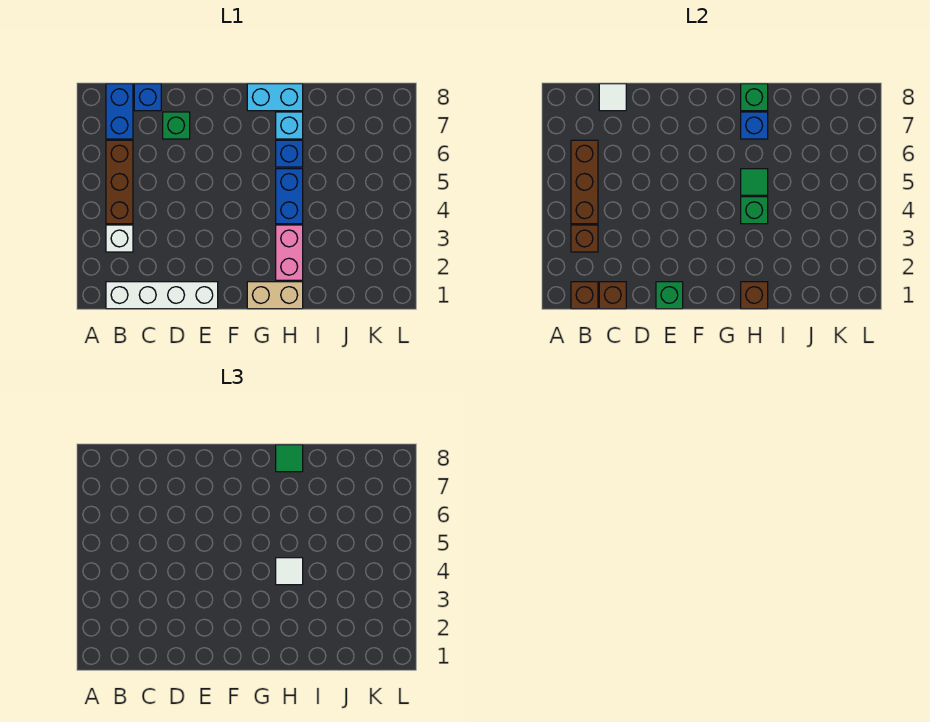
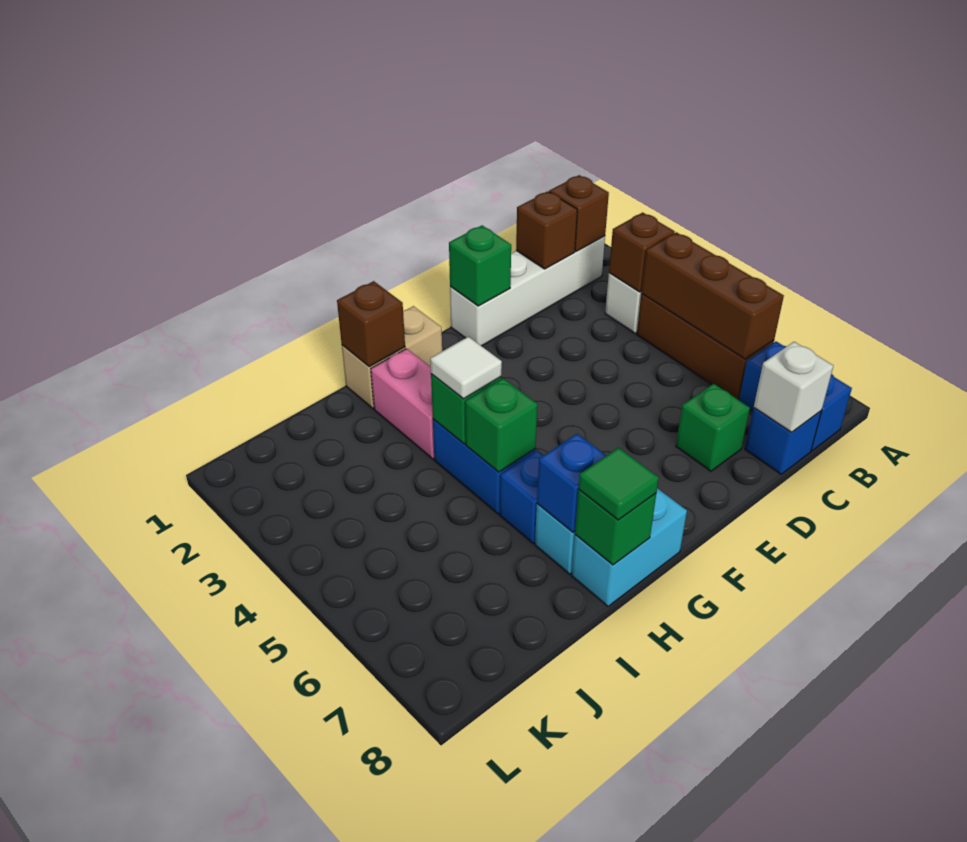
white tile C8 level 2 -> white brick C8 level 2
green tile H5 level 2 -> green brick H5 level 2

